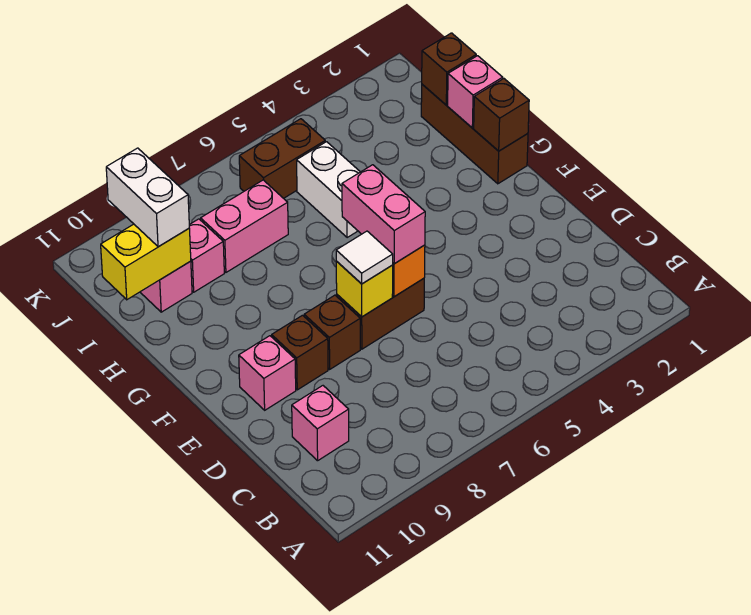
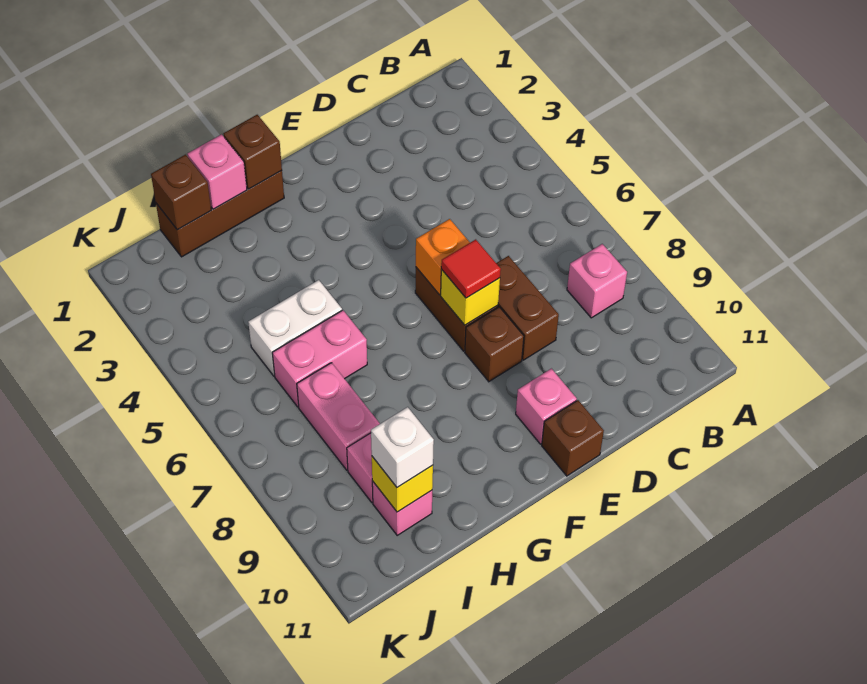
pink brick C10 level 1 -> pink brick B8 level 1
pink brick E6:F6 level 3 -> pink brick H6:I6 level 1
white tile E7 level 3 -> red tile E7 level 3
brown brick E9 level 1 -> brown brick E11 level 1
yellow brick I10:I11 level 2 -> yellow brick I10 level 2
white brick I10:J10 level 3 -> white brick I10 level 3
brown brick J5:J6 level 1 -> brown brick D7:D8 level 1

